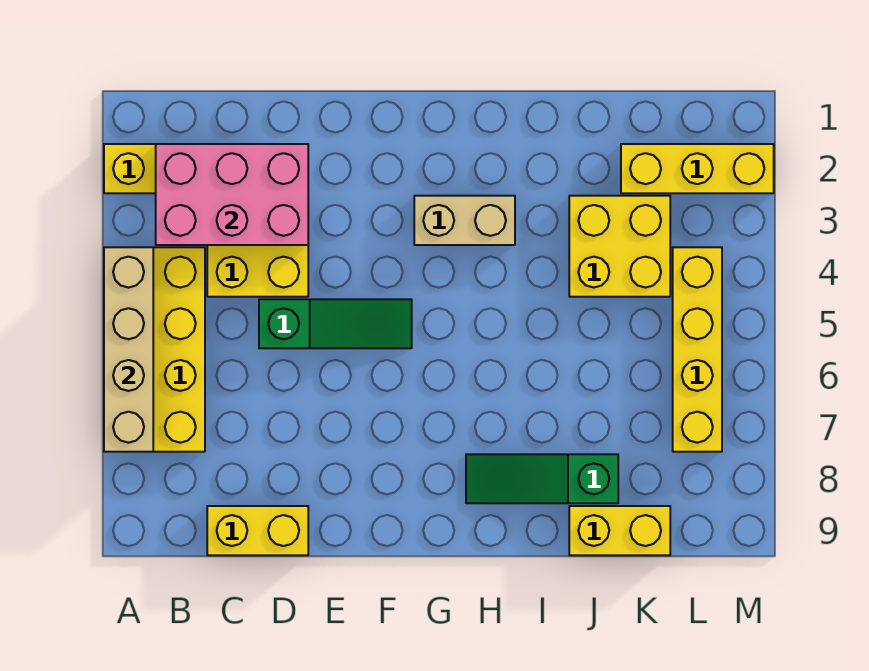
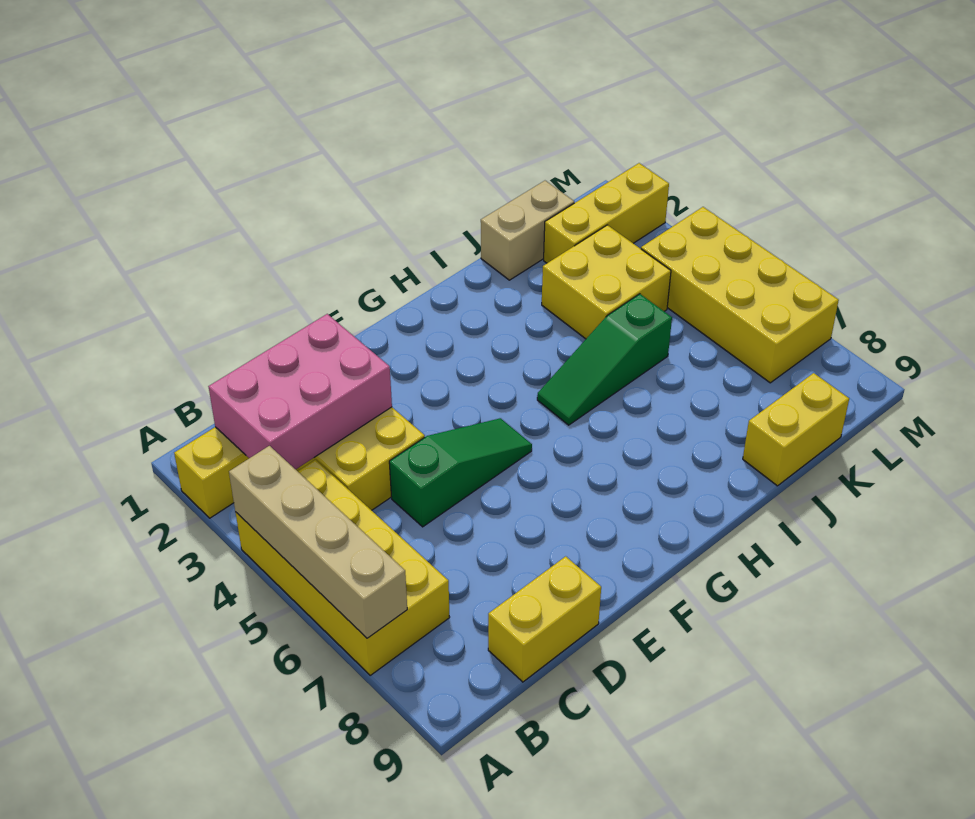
tan brick G3:H3 level 1 -> tan brick J1:K1 level 1
green slope H8:J8 level 1 top J -> green slope H5:J5 level 1 top J
yellow brick L4:L7 level 1 -> yellow brick L4:M7 level 1

